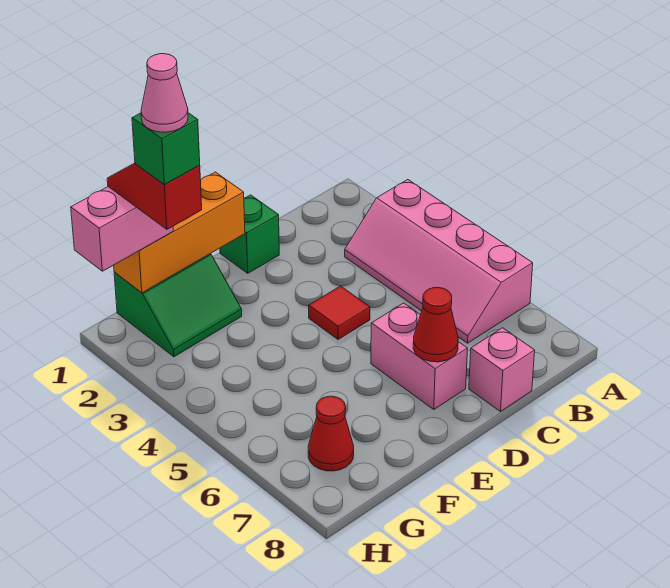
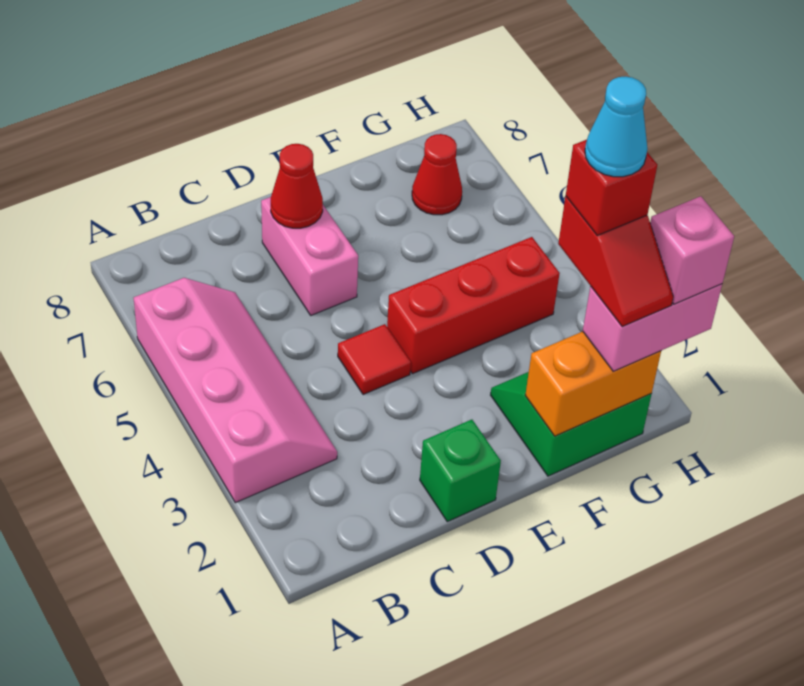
pink brick C8 level 1 -> pink brick H1 level 4
orange brick E1:G1 level 2 -> orange brick F1:G1 level 2
none -> red brick E4:G4 level 1
green brick G2 level 5 -> red brick G2 level 5
pink cone G2 level 6 -> cyan cone G2 level 6

